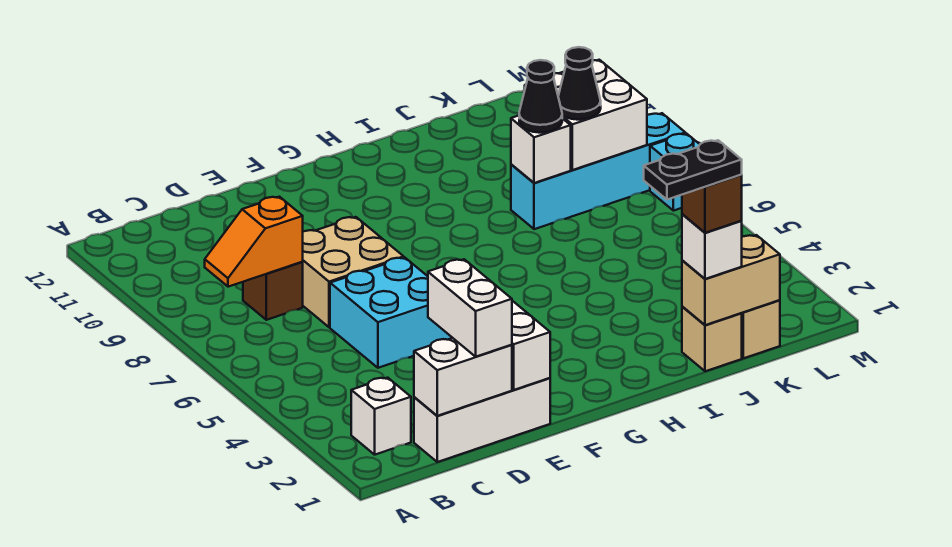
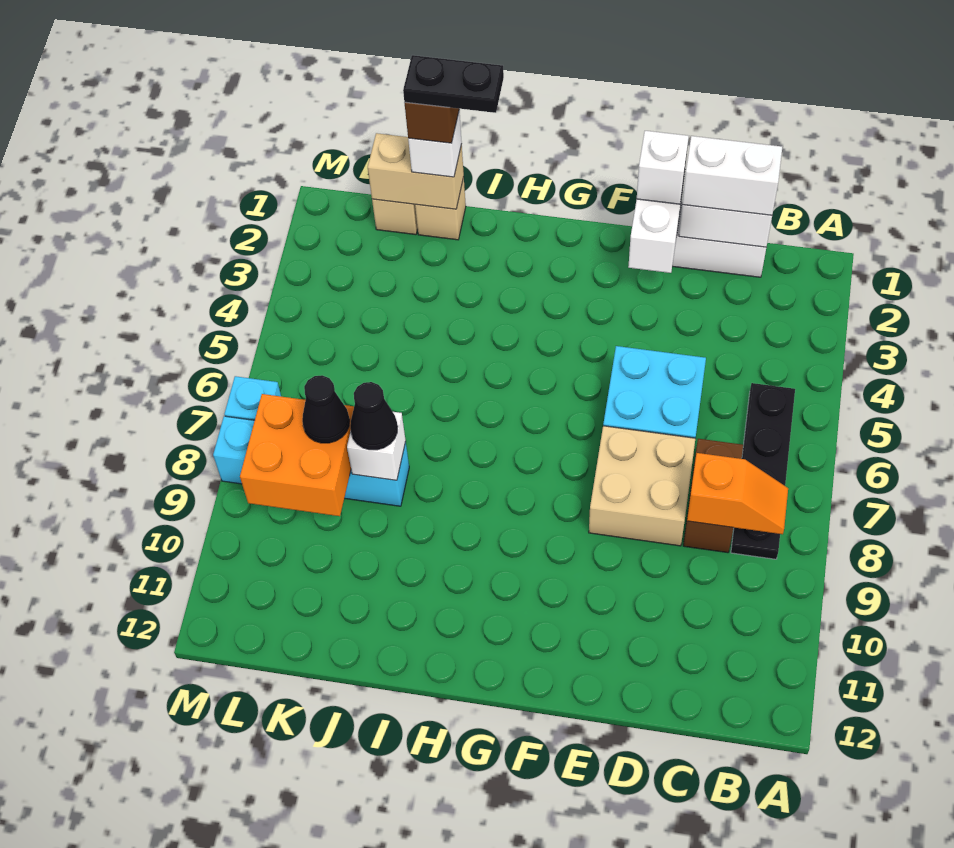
white brick B2 level 1 -> white brick E1 level 3
none -> black plate B5:B8 level 1
brown brick C8 level 1 -> brown brick C7:C8 level 1
white brick D1:D2 level 3 -> white brick C1:D1 level 3
white brick K8:L9 level 2 -> orange brick K8:L9 level 2

